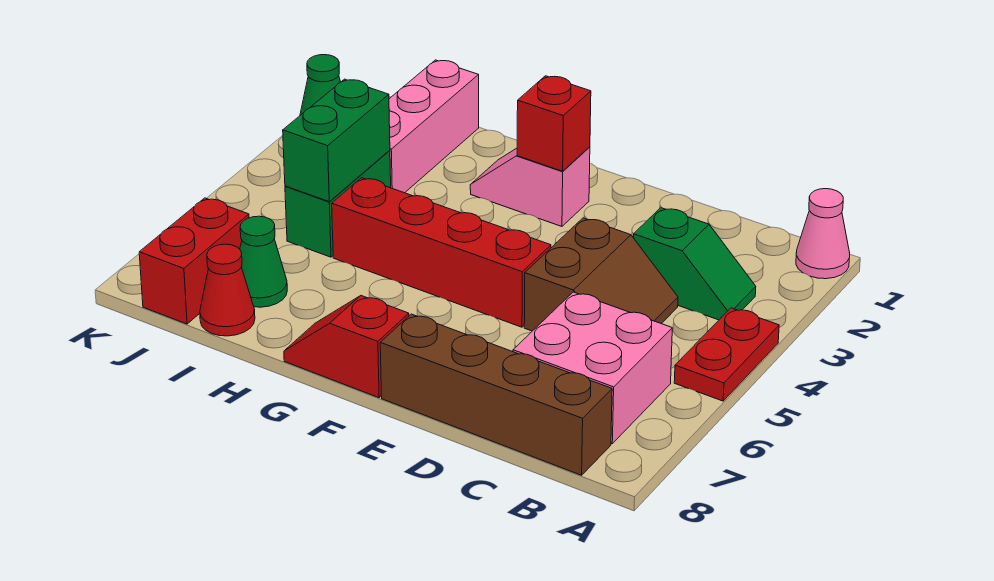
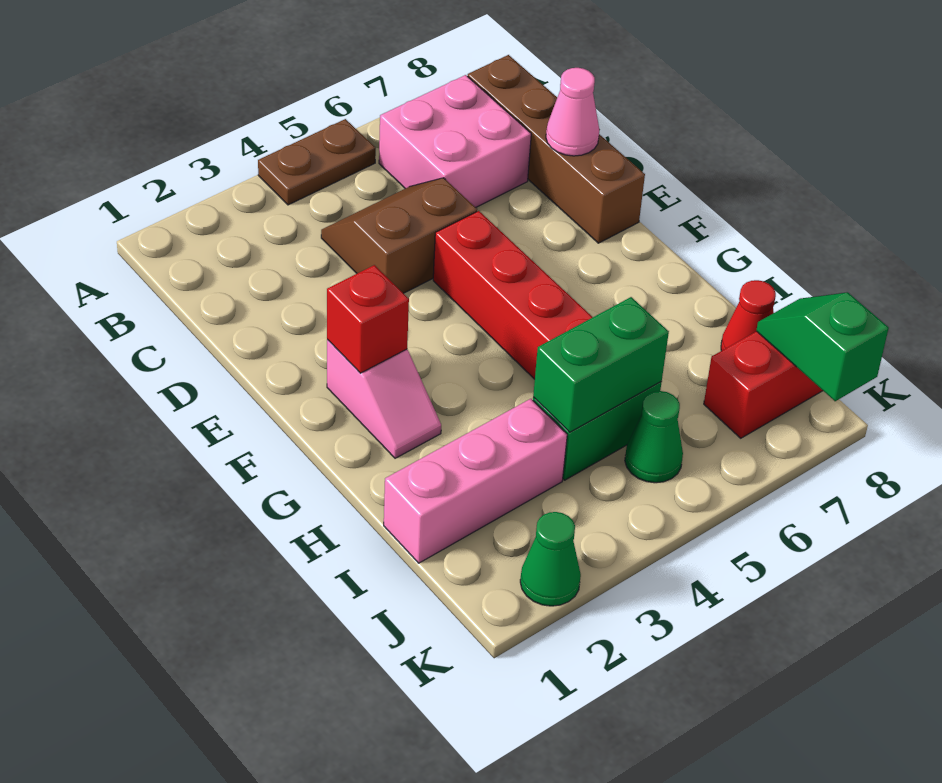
pink cone A1 level 1 -> pink cone D8 level 2
red plate A4:A5 level 1 -> brown plate A4:A5 level 1
green slope B3:C3 level 1 top C -> green slope J8:K8 level 2 top K
red slope F8:G8 level 1 top F -> none
green cone I7 level 1 -> green cone J5 level 1

